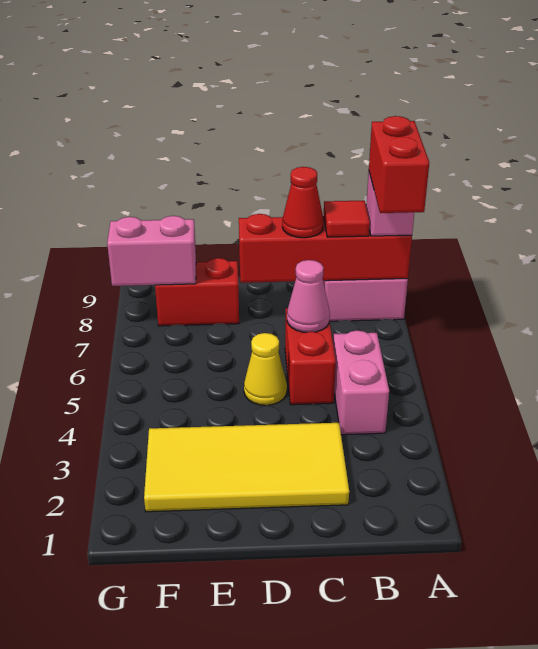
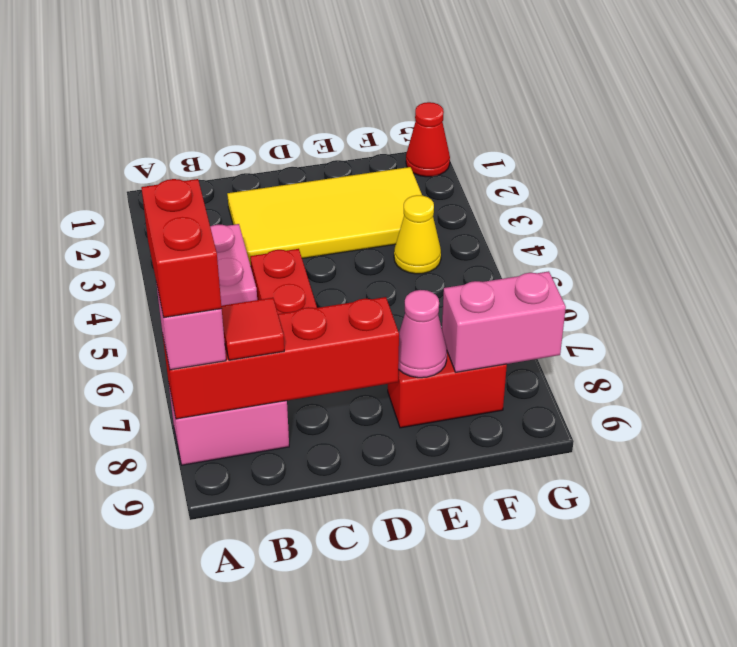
pink cone C6 level 2 -> pink cone E8 level 2
red cone C8 level 3 -> red cone G1 level 1
yellow cone D5 level 1 -> yellow cone F4 level 1

